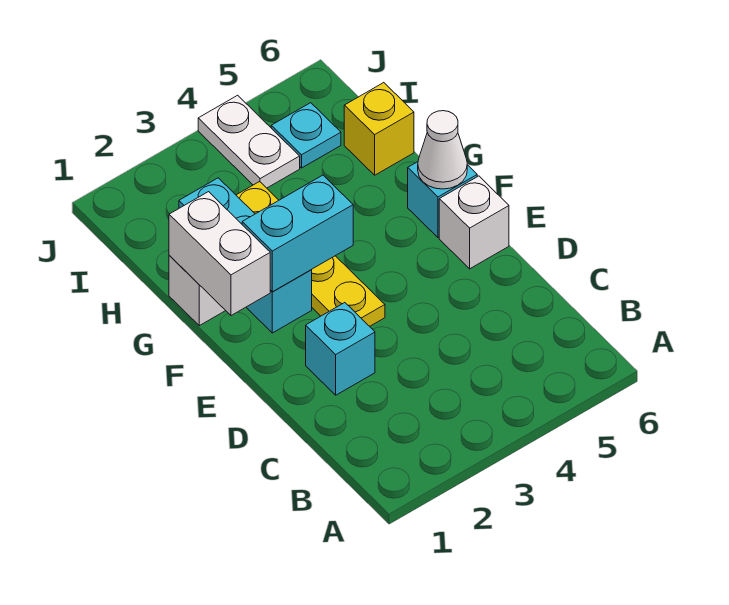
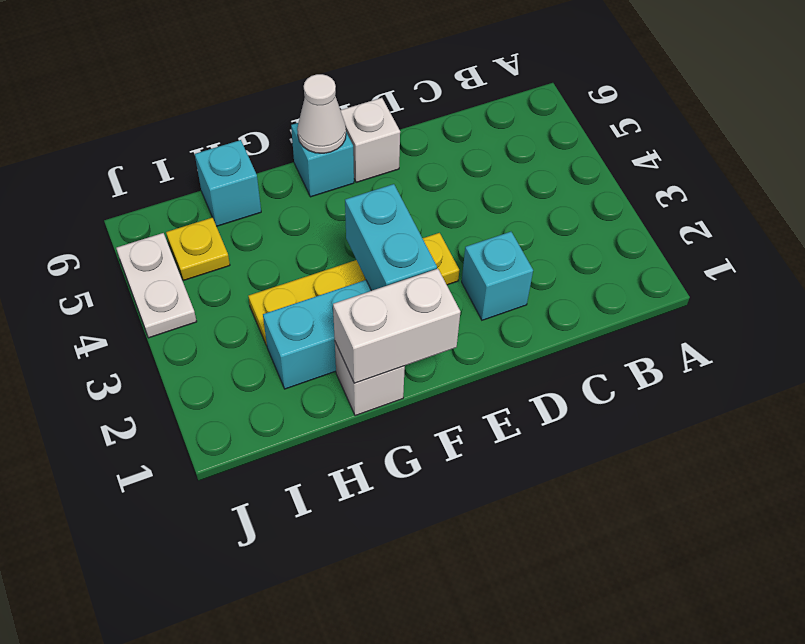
yellow brick H6 level 1 -> cyan brick H6 level 1
white plate I4:J4 level 1 -> white plate J4:J5 level 1
cyan plate I5 level 1 -> yellow plate I5 level 1

